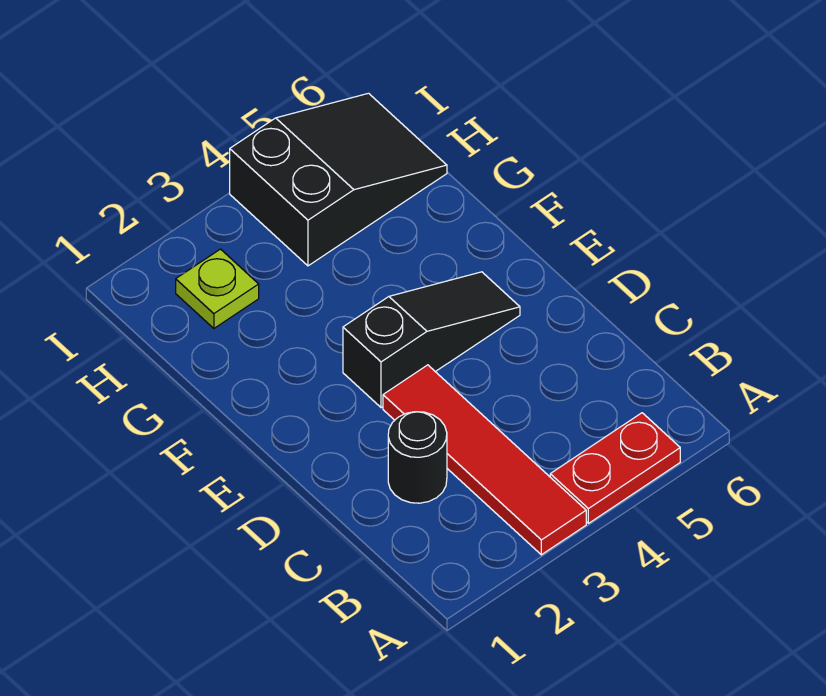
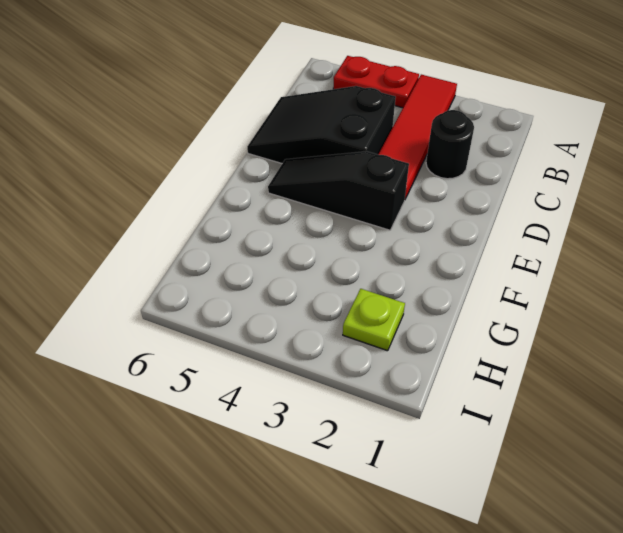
black slope H4:I6 level 1 top 4 -> black slope C4:D6 level 1 top 4

